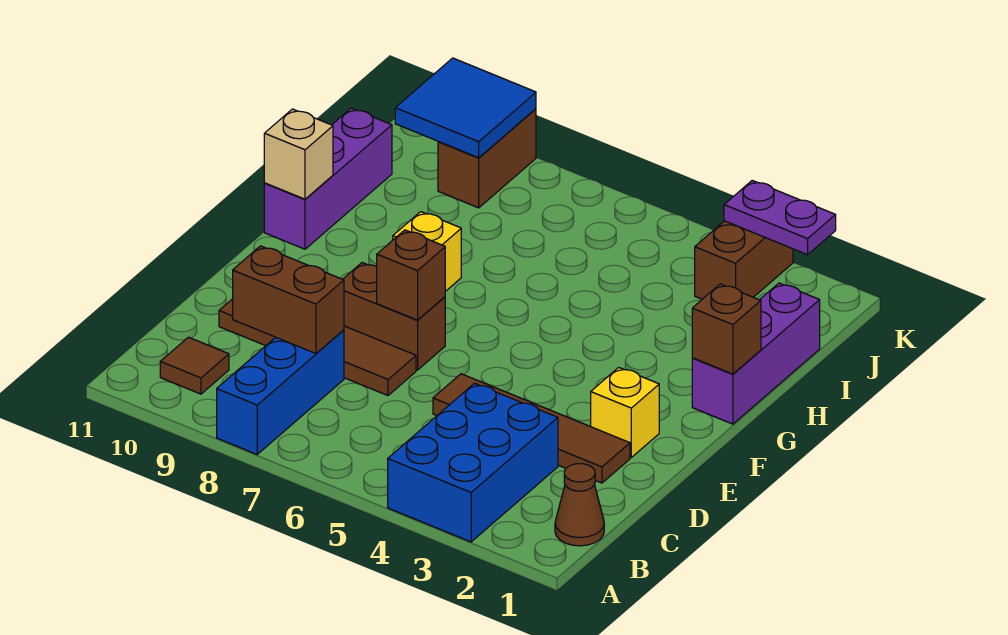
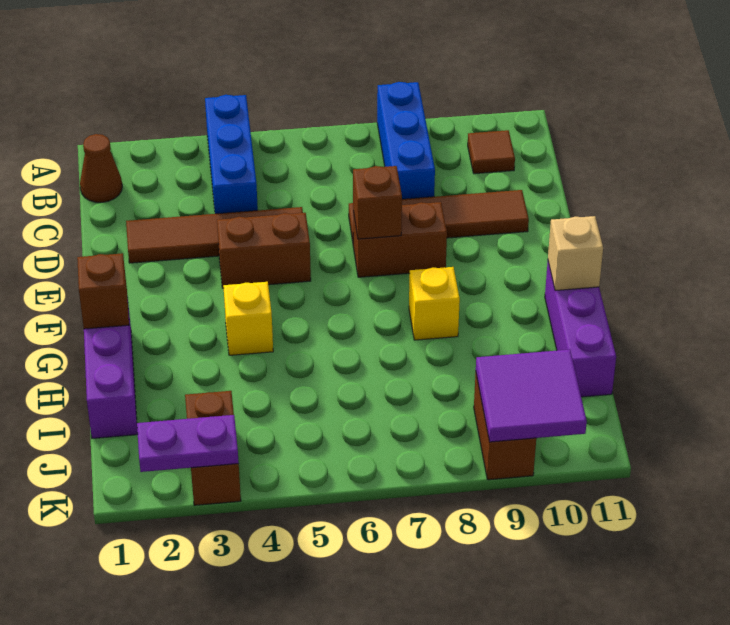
blue brick A3:C4 level 1 -> blue brick A4:C4 level 1
brown brick C8:C9 level 2 -> brown brick E4:E5 level 1
yellow brick E2 level 1 -> yellow brick G4 level 1
blue tile J9:K10 level 2 -> purple tile J9:K10 level 2

